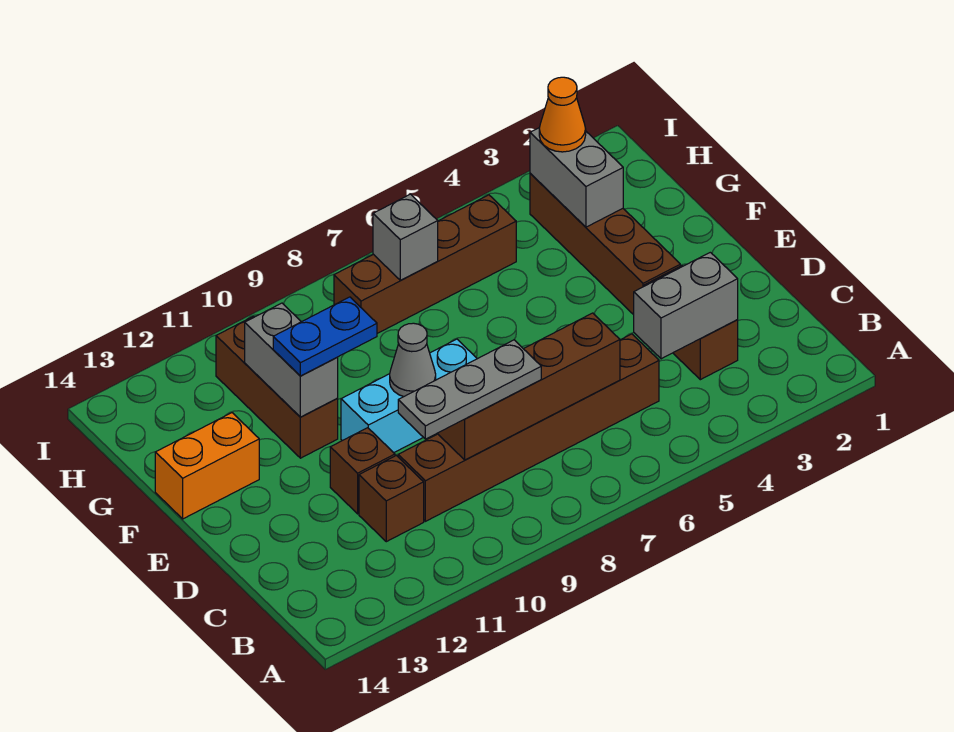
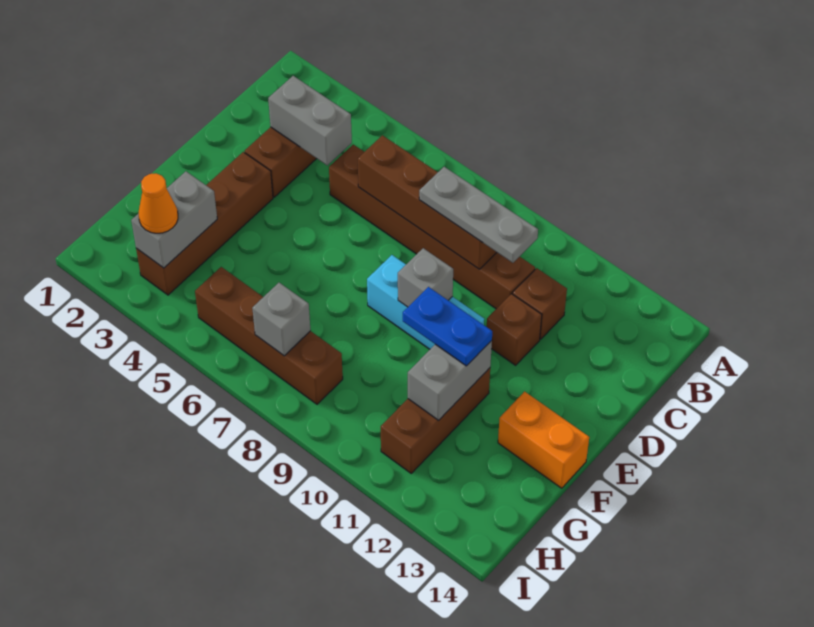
grey cone E9 level 2 -> grey brick E9 level 2

